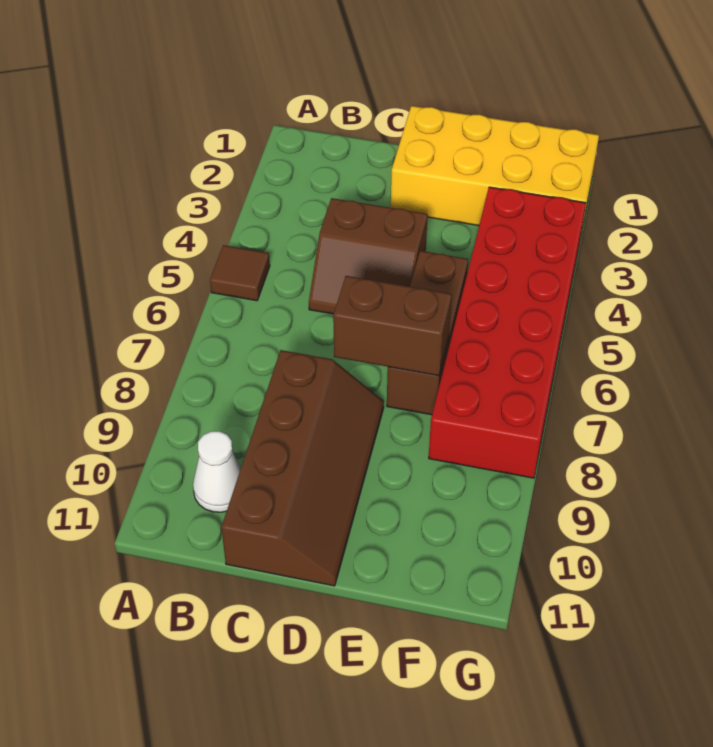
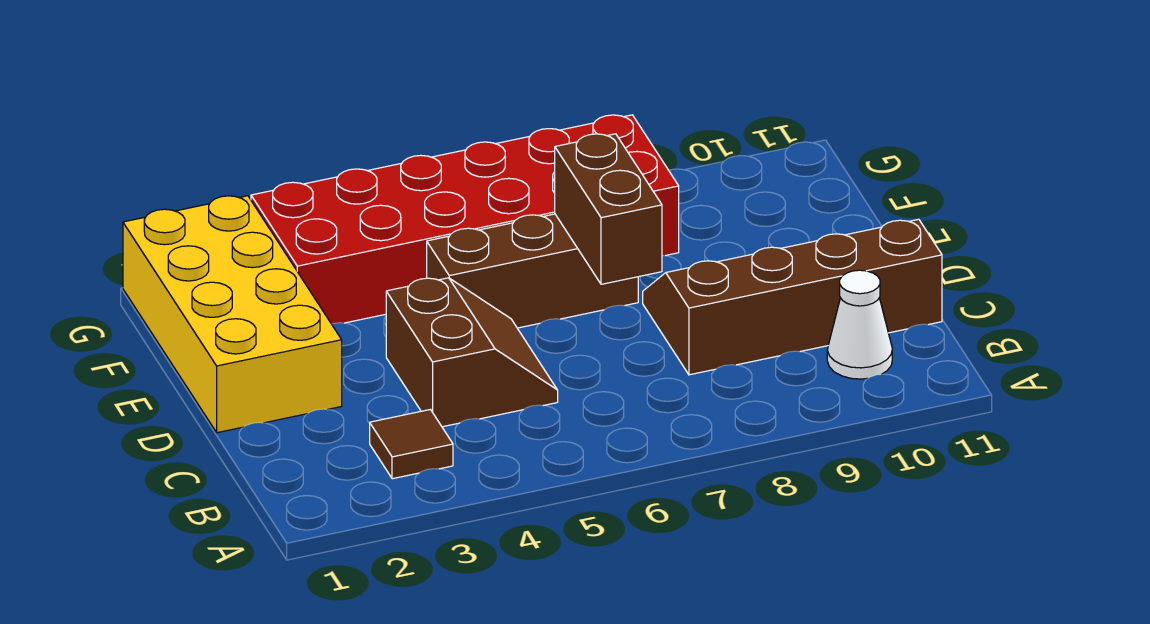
brown tile A5 level 1 -> brown tile B3 level 1

